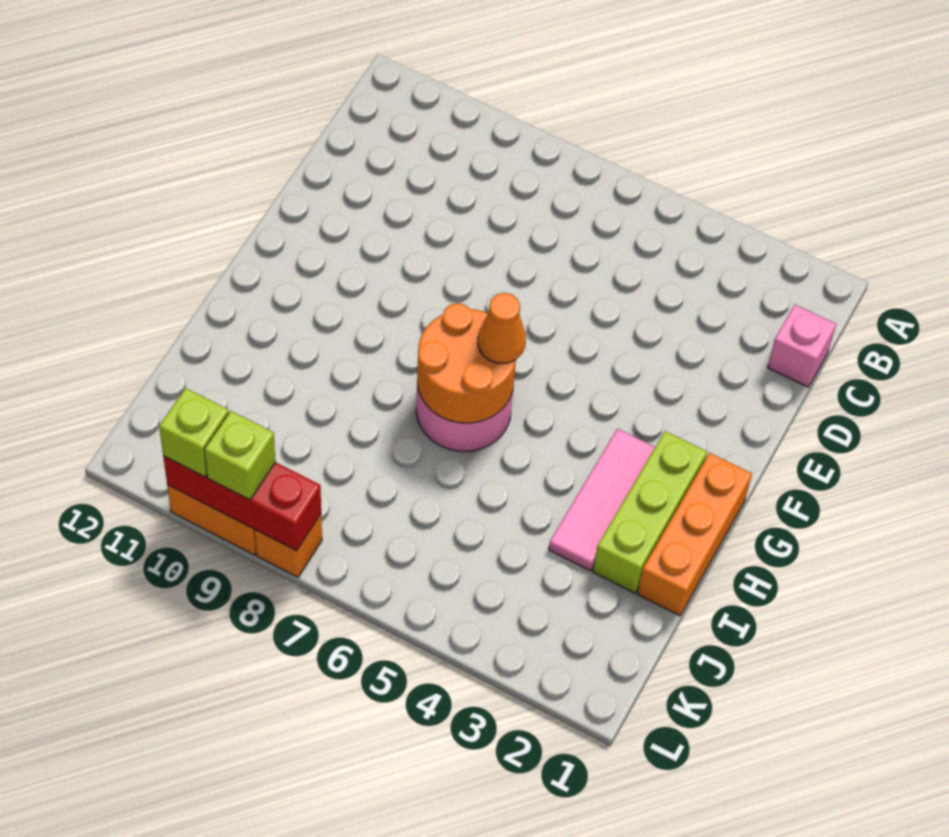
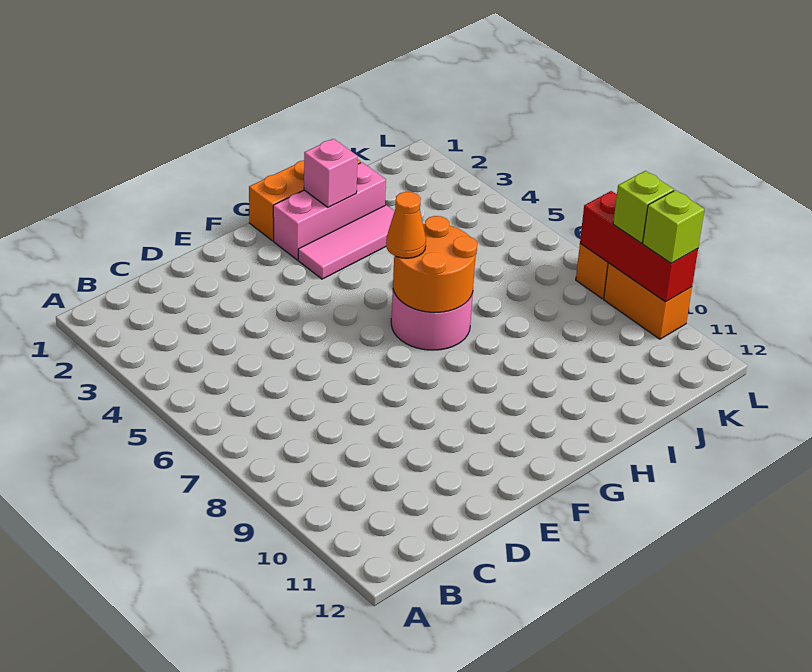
pink brick C1 level 1 -> pink brick H2 level 2
lime brick G2:I2 level 1 -> pink brick G2:I2 level 1

